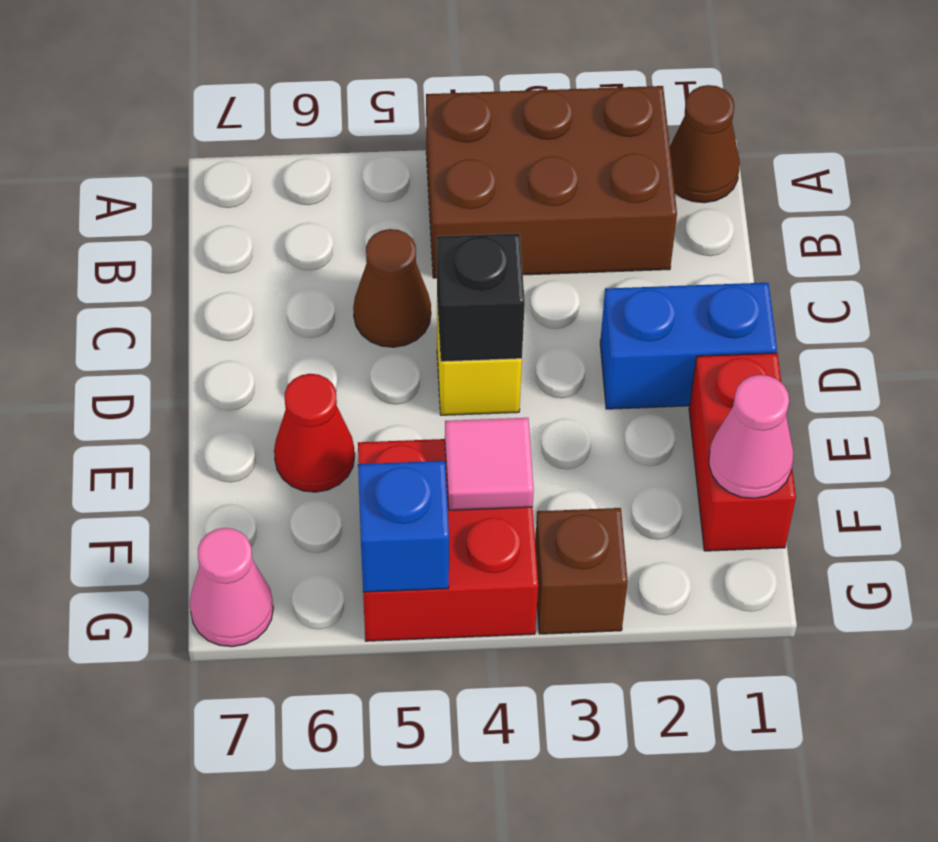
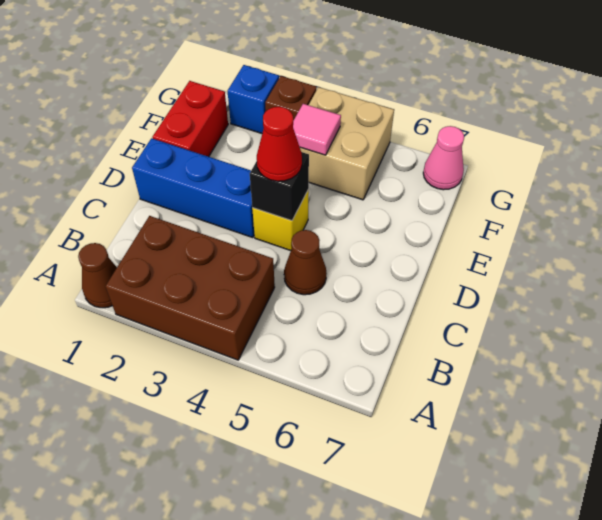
blue brick D1:D2 level 1 -> blue brick D1:D3 level 1
red cone E6 level 1 -> red cone D4 level 3
pink cone F1 level 2 -> none
red brick F4:G5 level 1 -> tan brick F4:G5 level 1
blue brick G5 level 2 -> blue brick G2 level 1

